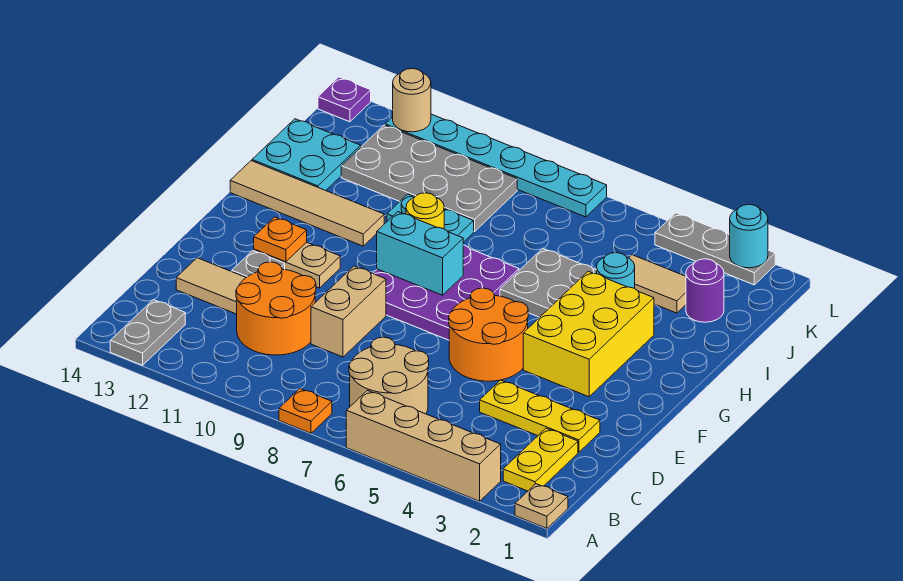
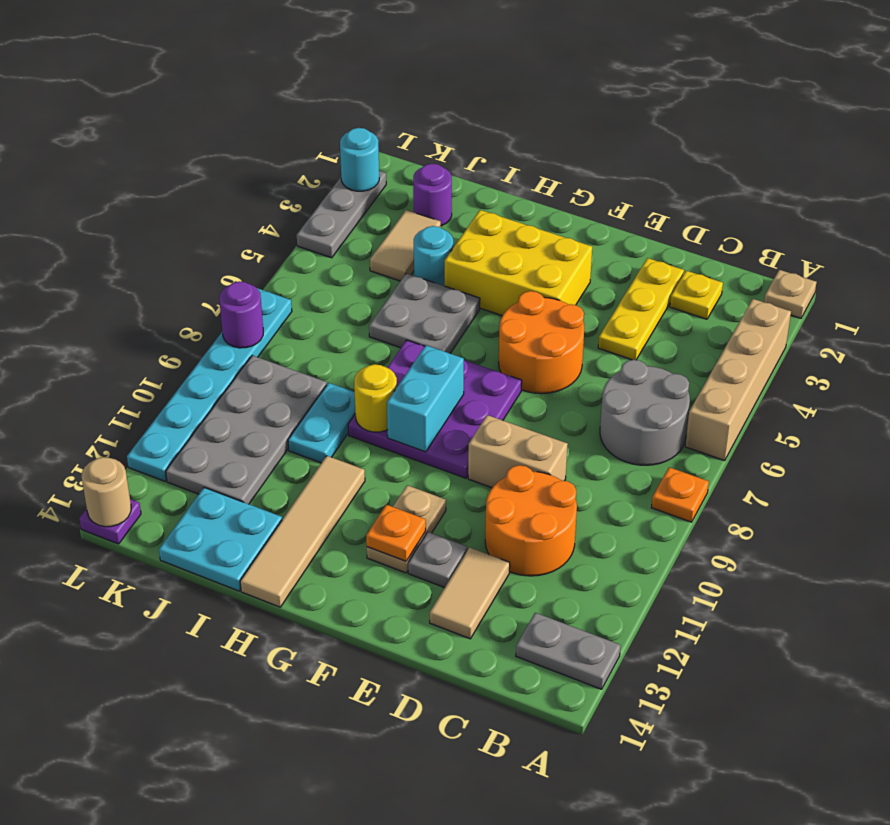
yellow plate B2:C2 level 1 -> yellow plate C2 level 1
tan round brick B6:C7 level 1 -> grey round brick B6:C7 level 1
none -> purple round brick L8 level 2
tan round brick L12 level 2 -> tan round brick L14 level 2

